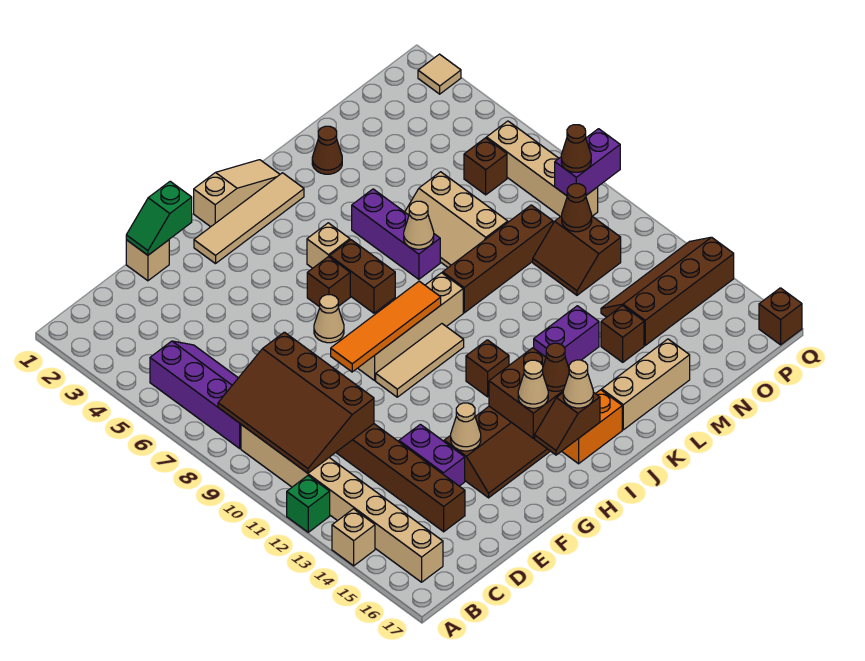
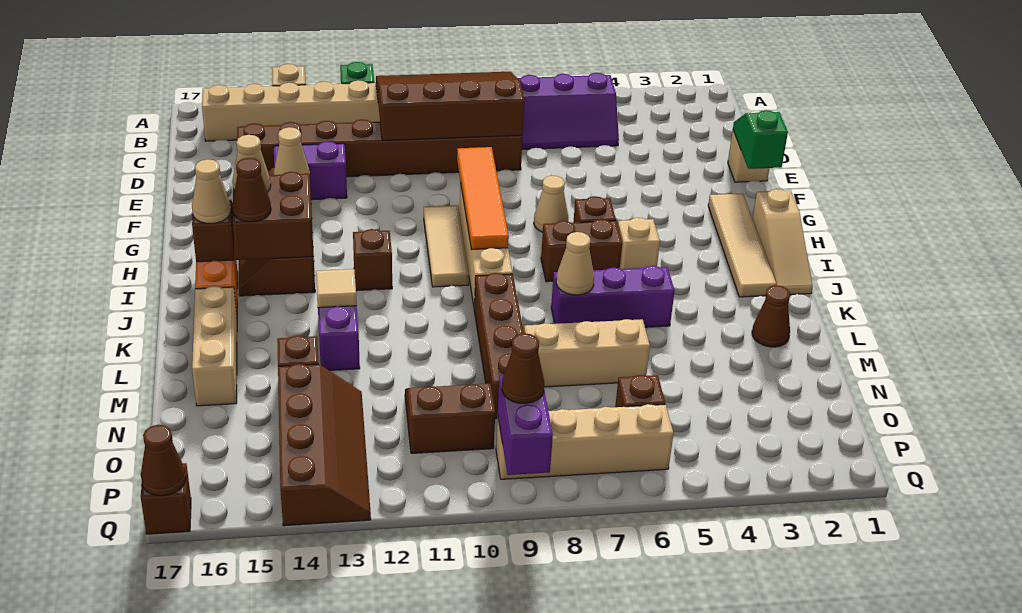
brown cone O10 level 2 -> brown cone Q17 level 2
tan tile Q2 level 1 -> tan tile K13 level 2

